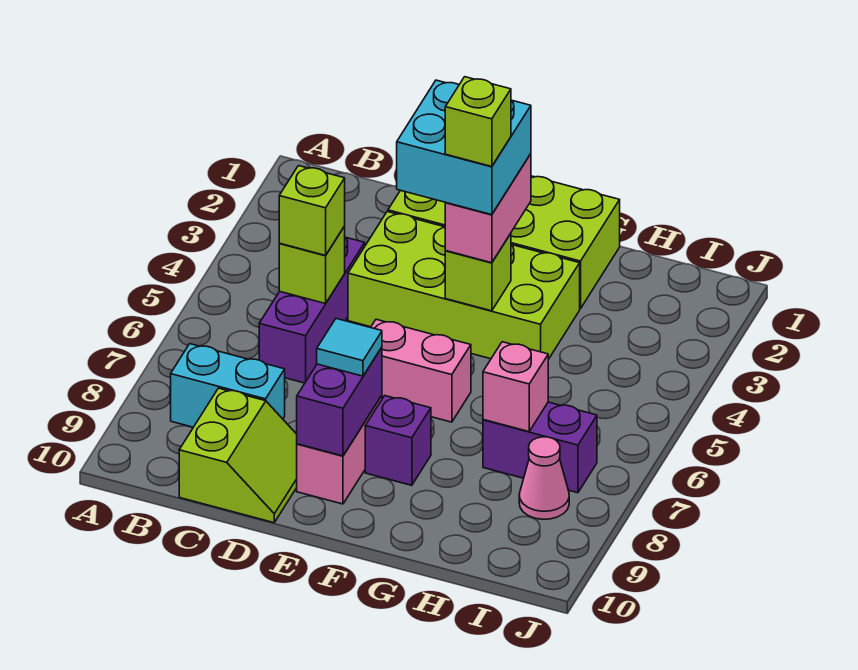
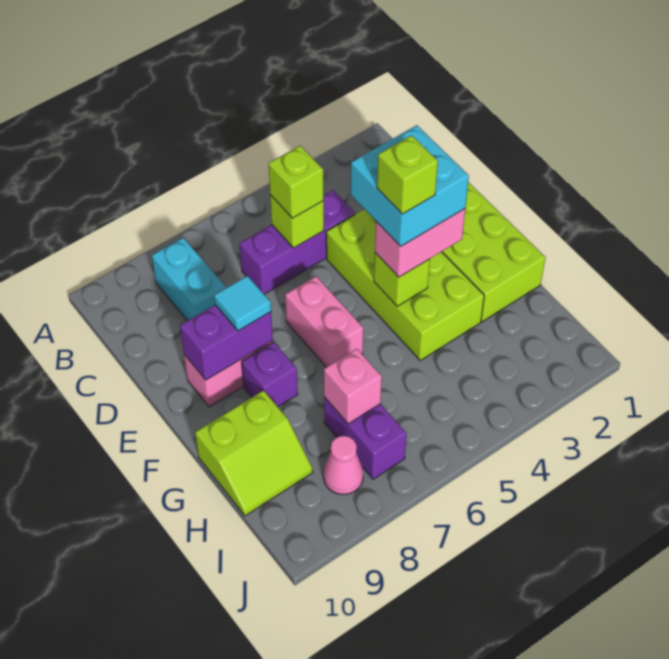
lime slope C9:D10 level 1 top C -> lime slope G9:H10 level 1 top G

